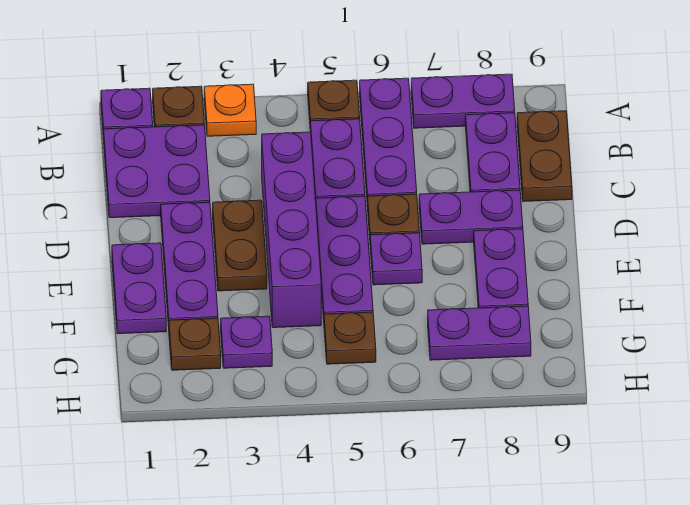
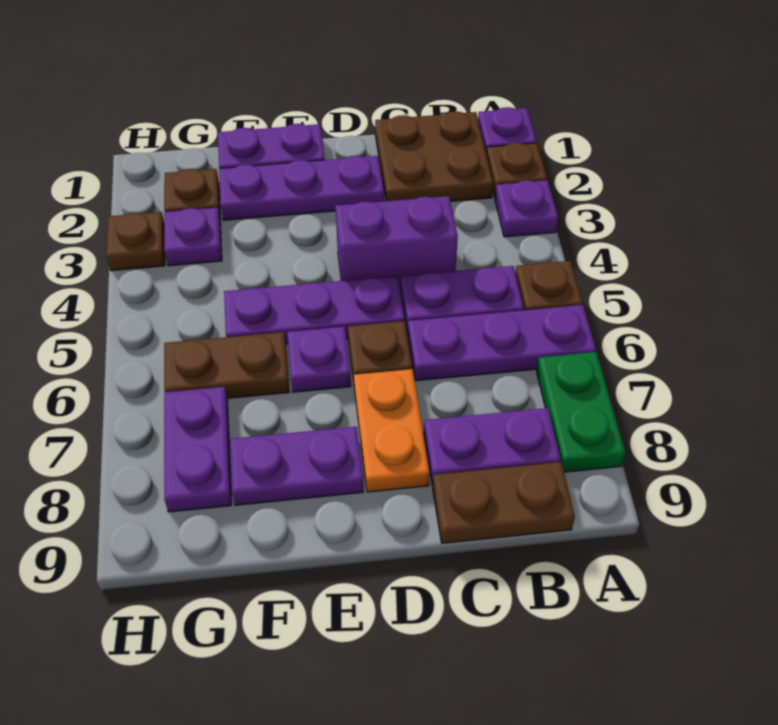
orange plate A3 level 1 -> purple plate A3 level 1
purple plate A7:A8 level 1 -> green plate A7:A8 level 1
purple plate B1:C2 level 1 -> brown plate B1:C2 level 1
purple brick C4:F4 level 1 -> purple brick C4:D4 level 1
brown plate D3:E3 level 1 -> brown plate F6:G6 level 1
purple plate D7:D8 level 1 -> orange plate D7:D8 level 1
brown plate G5 level 1 -> brown plate H3 level 1

